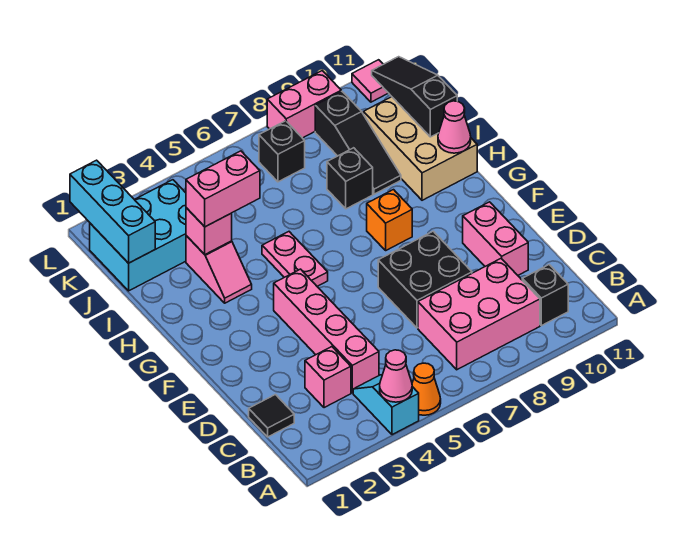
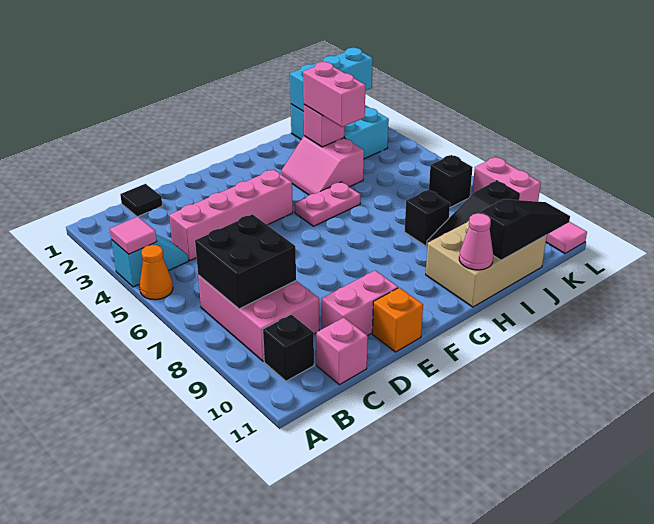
pink cone A4 level 2 -> pink tile A4 level 2
pink brick C3 level 1 -> pink brick C11 level 1
black brick D7:E8 level 1 -> black brick B7:C8 level 2
orange brick G8 level 1 -> orange brick E11 level 1
pink slope H3:I3 level 1 top I -> pink slope H3:I4 level 1 top I

